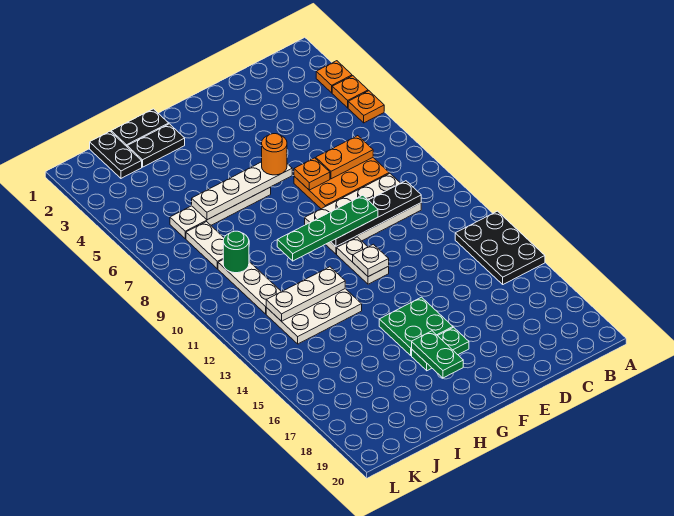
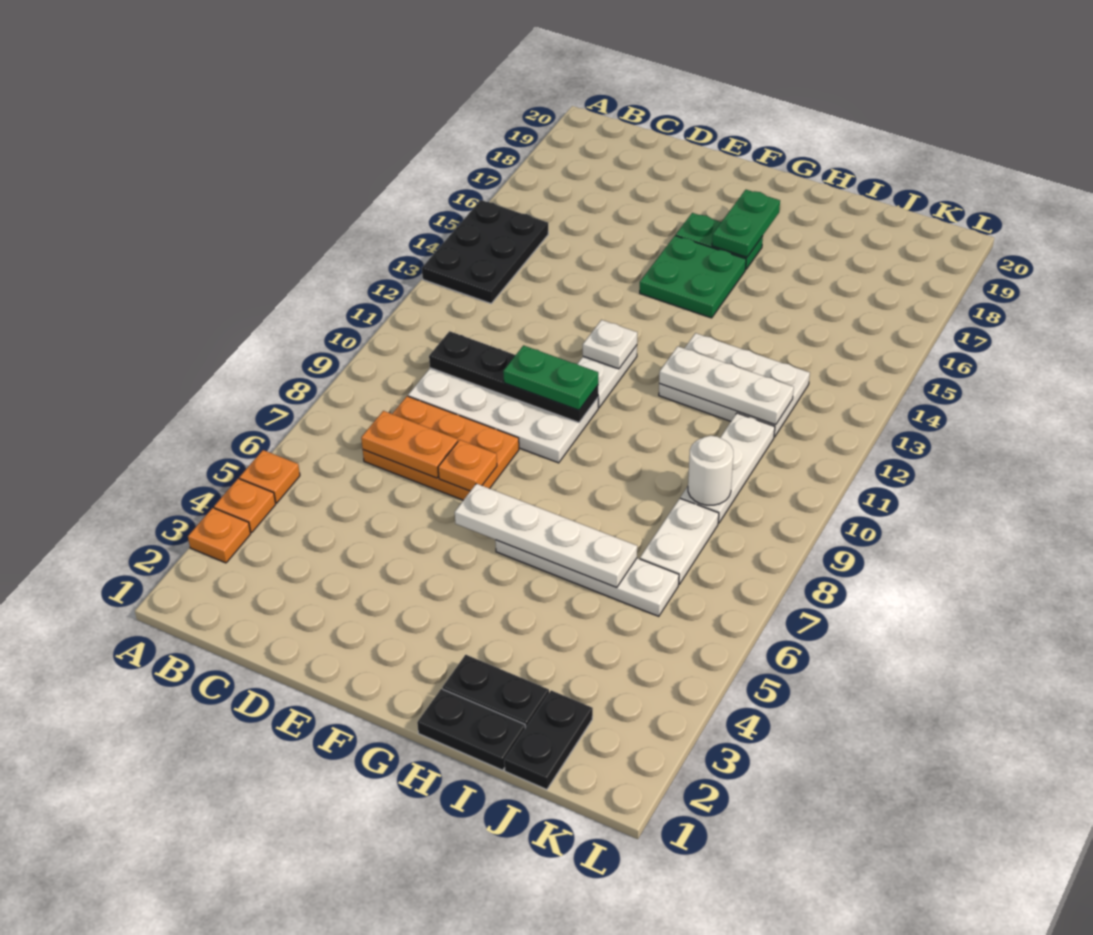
green plate E10:H10 level 3 -> green plate E10:F10 level 3
orange round brick F6 level 3 -> none
green round brick J9 level 2 -> white round brick J9 level 2

